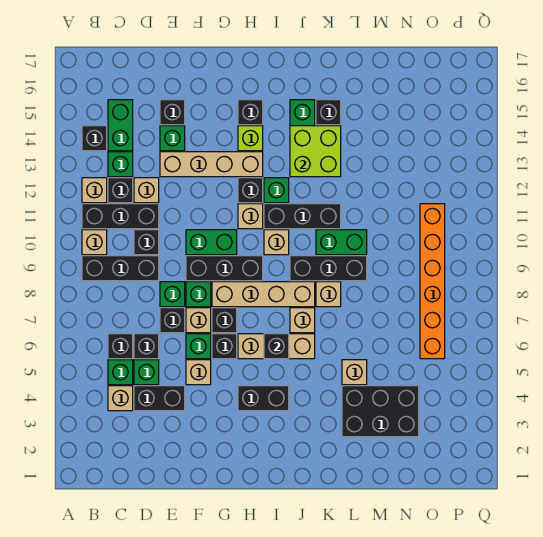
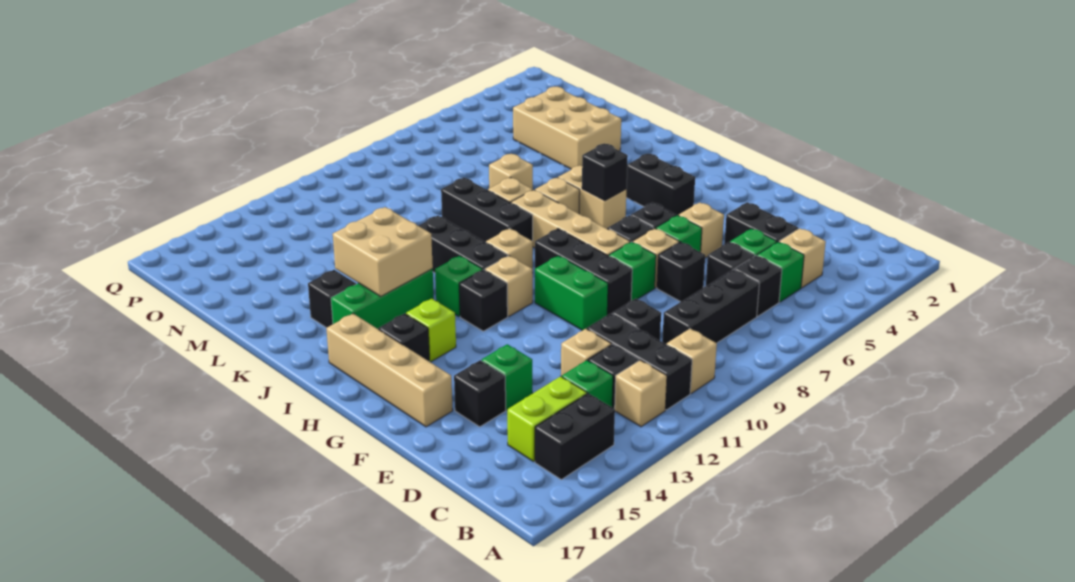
black brick B9:D9 level 1 -> black brick C7:C9 level 1
black brick B14 level 1 -> black brick B14:B15 level 1
green brick C14:C15 level 1 -> lime brick C14:C15 level 1
green brick E8 level 1 -> none
tan brick E13:H13 level 1 -> tan brick F16:I16 level 1
tan brick H6:J6 level 1 -> tan brick I6:J6 level 1
lime brick J13:K14 level 2 -> tan brick J13:K14 level 2
green brick K10:L10 level 1 -> none
black brick L3:N4 level 1 -> tan brick L3:N4 level 1
tan brick L5 level 1 -> tan brick L7 level 1
orange brick O6:O11 level 1 -> none

